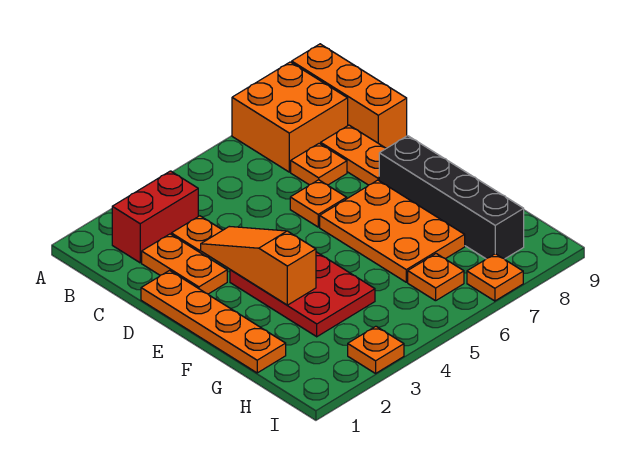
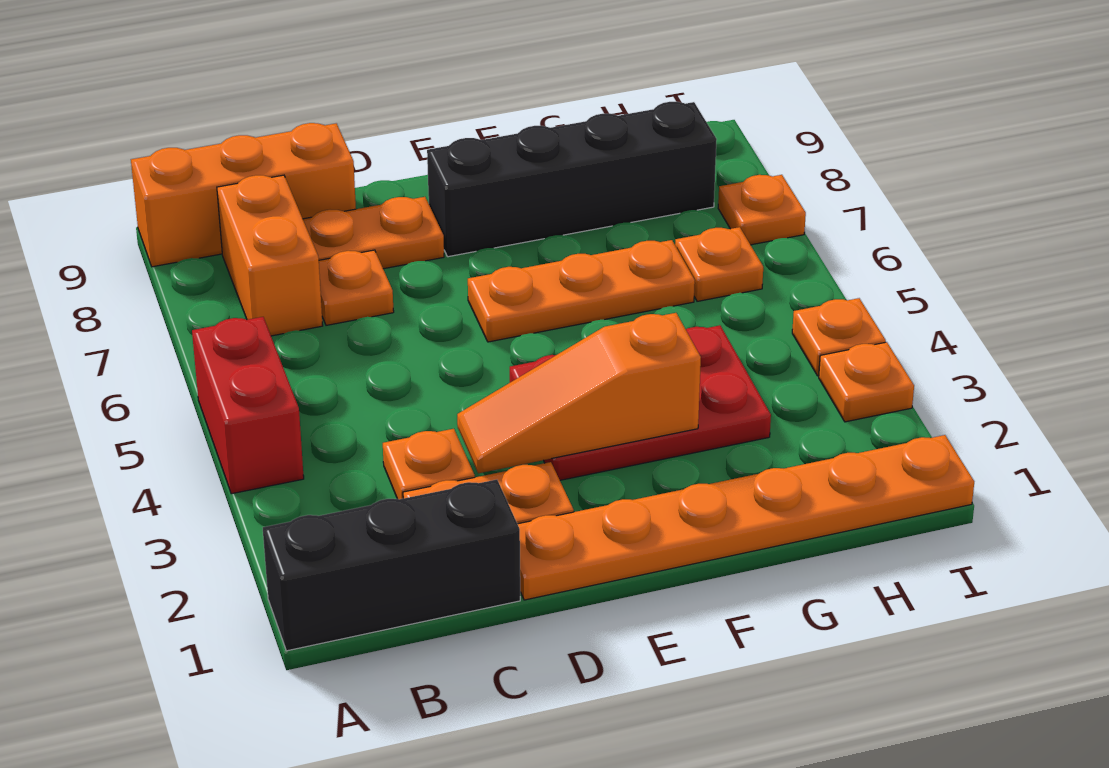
none -> black brick A1:C1 level 1
orange brick A7:B8 level 1 -> orange brick B7:B8 level 1
red brick B2:B3 level 1 -> red brick A4:A5 level 1
orange plate D1:G1 level 1 -> orange plate D1:I1 level 1
orange plate D6 level 1 -> orange plate I4 level 1
orange plate E6:G7 level 1 -> orange plate E6:G6 level 1

